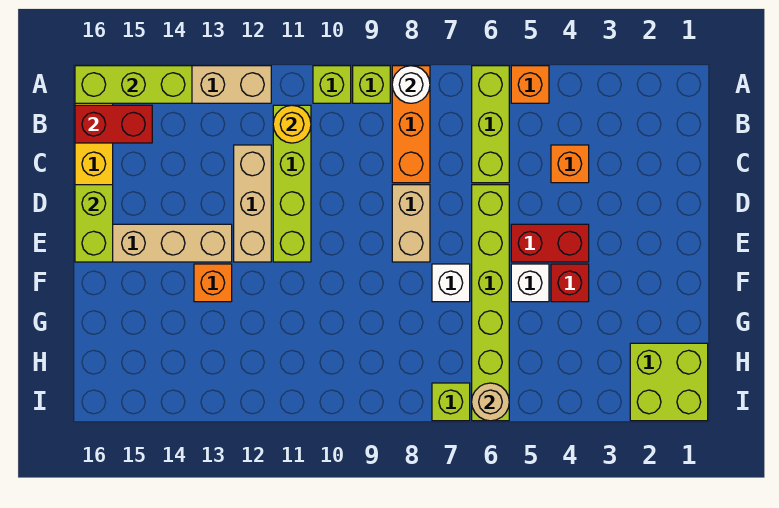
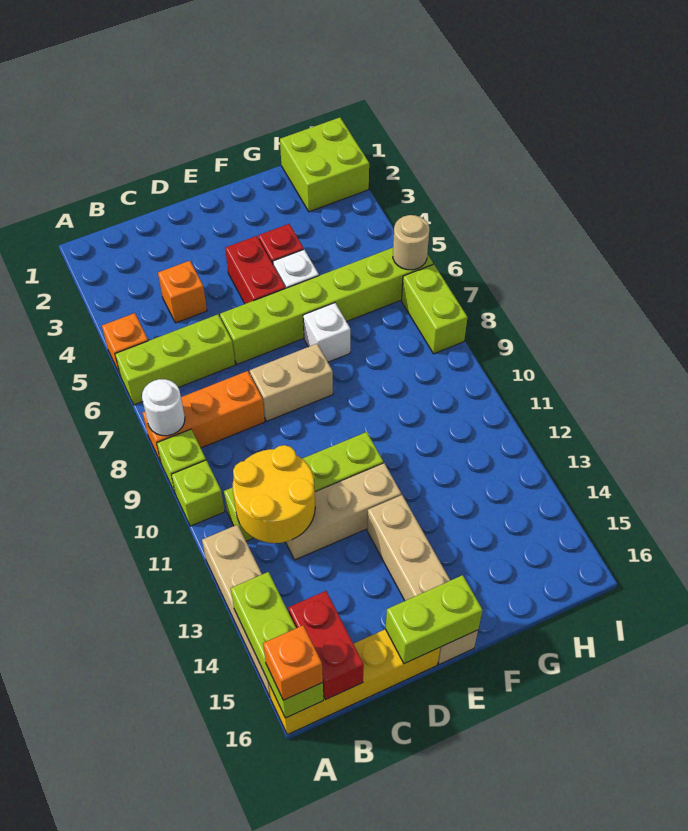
yellow round brick B11 level 2 -> yellow round brick B11:C12 level 2
orange brick F13 level 1 -> orange brick A16 level 3
lime brick I7 level 1 -> lime brick I7:I8 level 1

